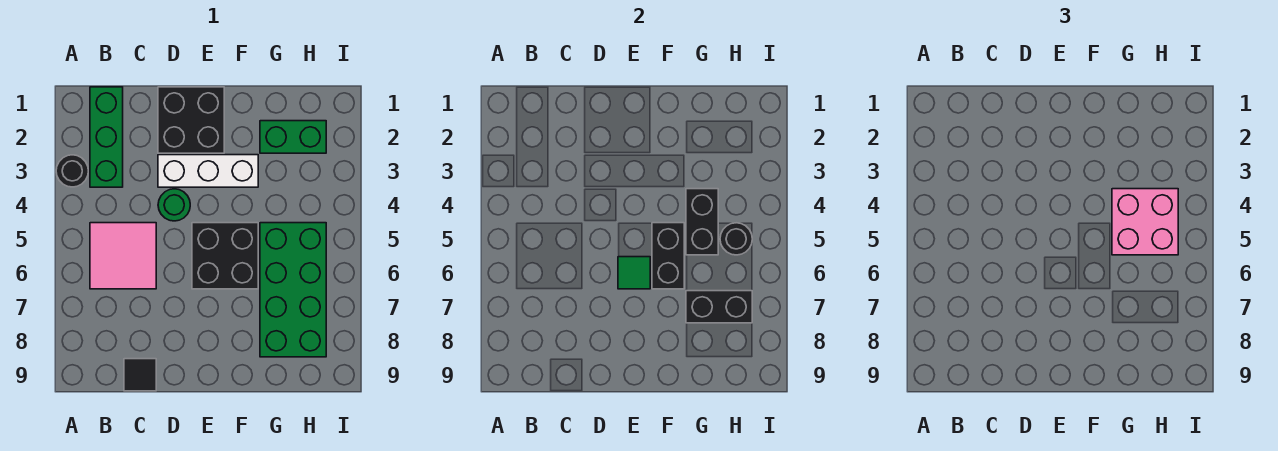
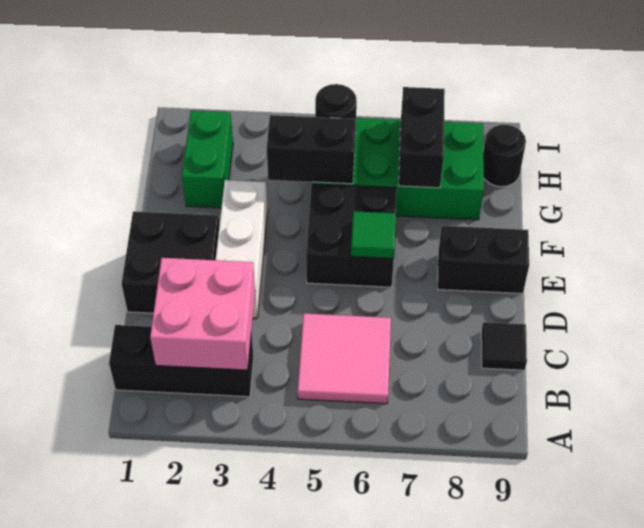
black round brick A3 level 1 -> black round brick H9 level 1
green brick B1:B3 level 1 -> black brick B1:B3 level 1
green round brick D4 level 1 -> none
black brick F5:F6 level 2 -> black brick E8:E9 level 1
pink brick G4:H5 level 3 -> pink brick B2:C3 level 2

